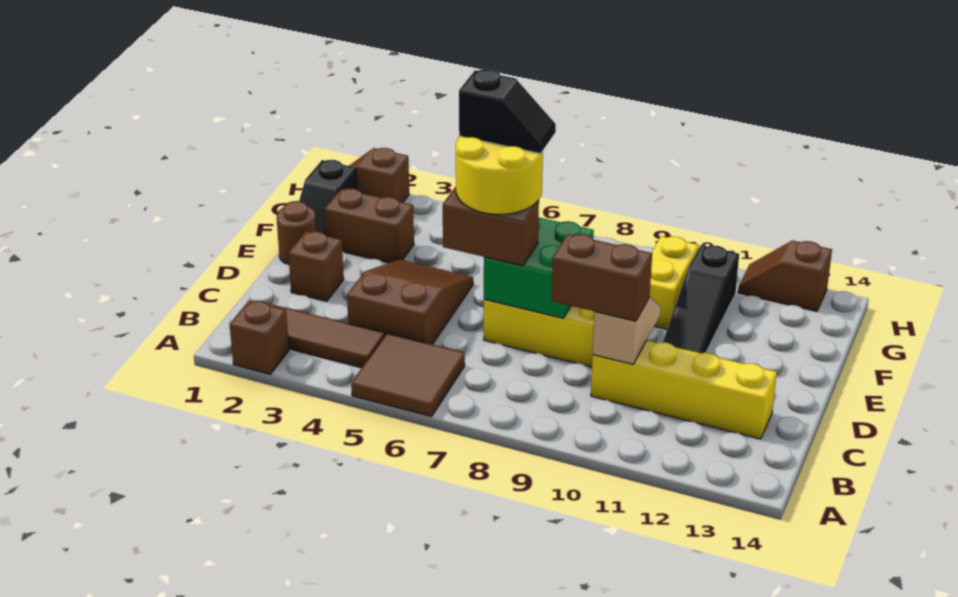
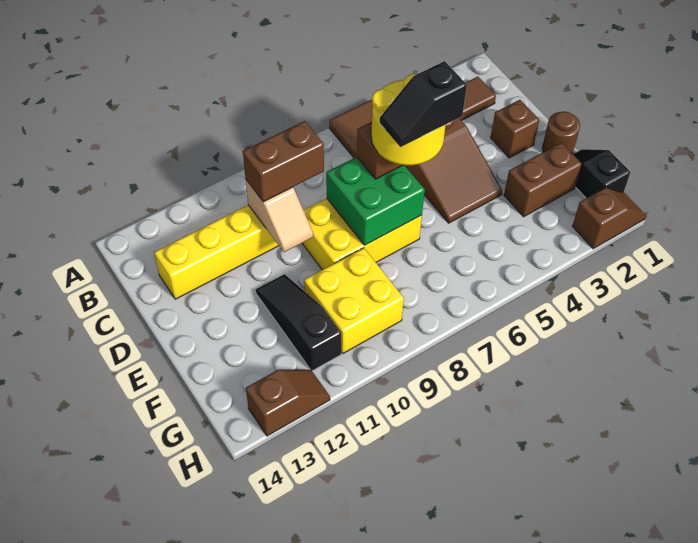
brown brick A2 level 1 -> none
yellow brick F10:G10 level 1 -> yellow brick F9:G10 level 1

